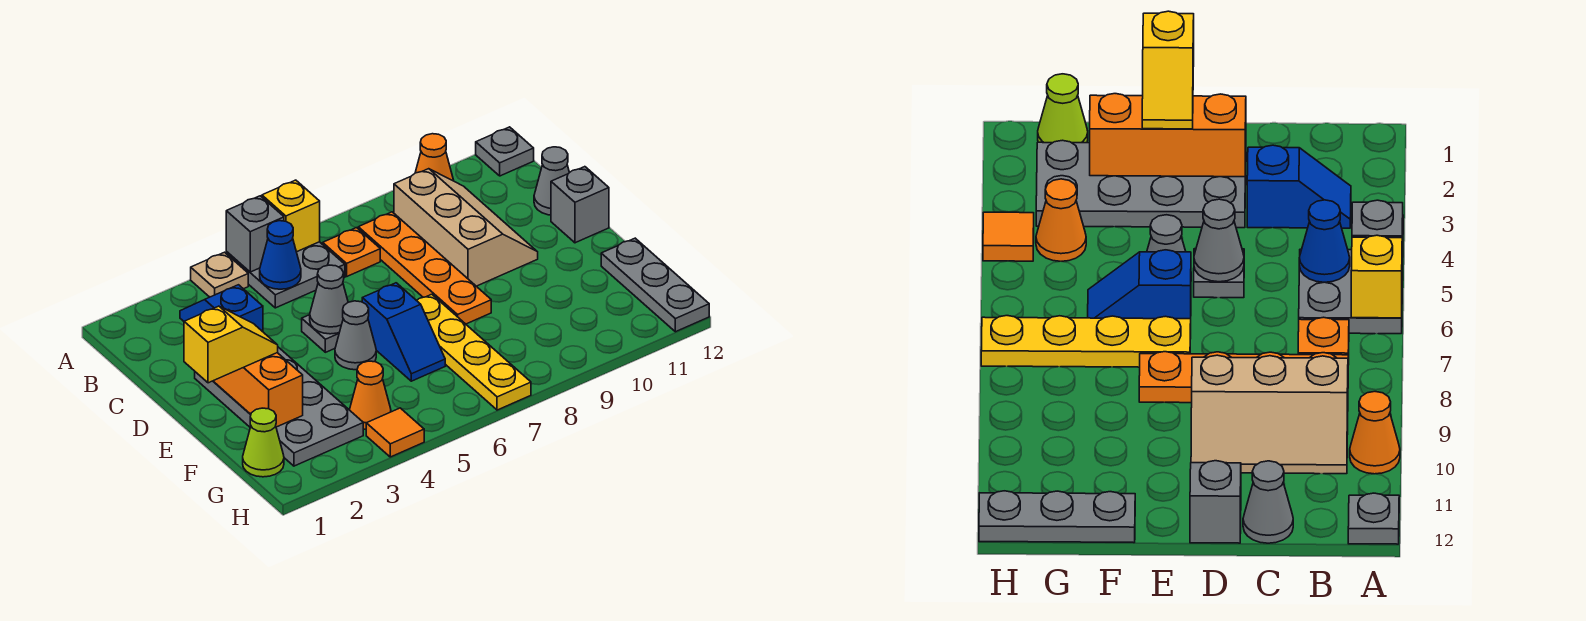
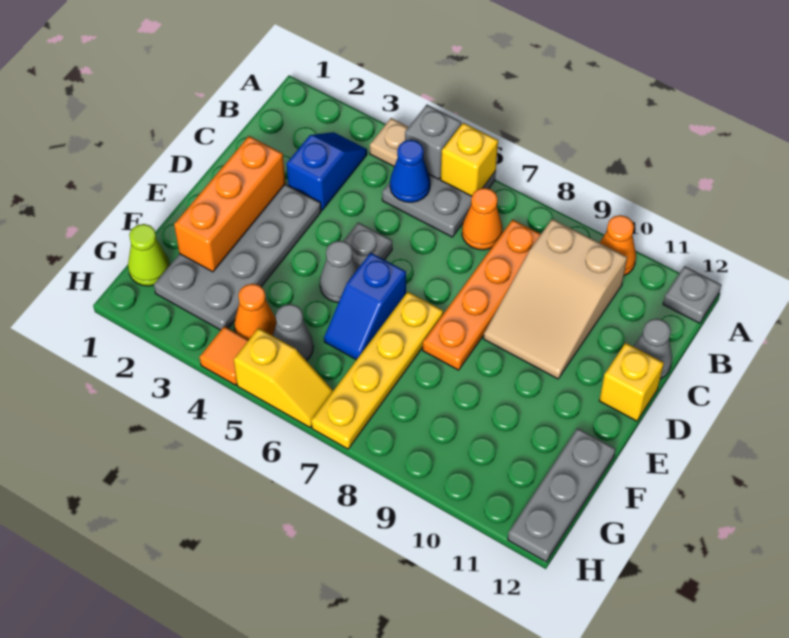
orange plate B7 level 1 -> orange cone B7 level 1
tan slope B9:D10 level 1 top 9 -> tan slope B9:D10 level 1 top B
grey cone D5 level 2 -> grey cone G5 level 1
grey brick D12 level 1 -> yellow brick D12 level 1
yellow slope E1:E2 level 3 top 1 -> yellow slope H5:H6 level 1 top 5

